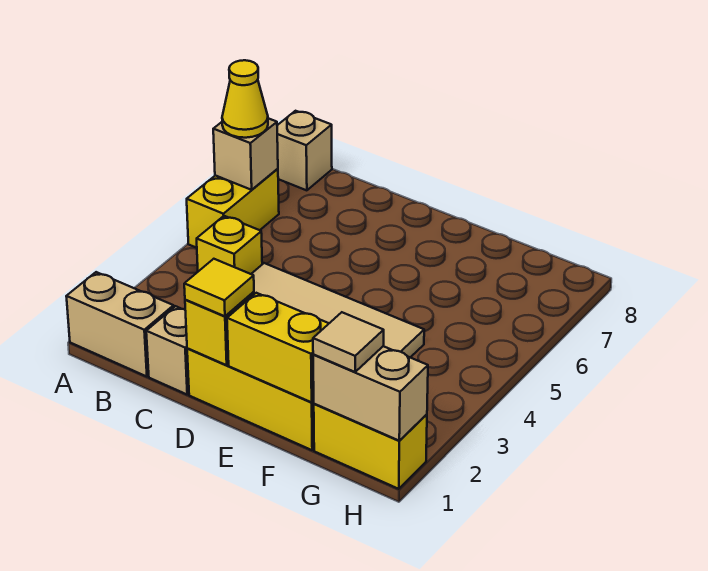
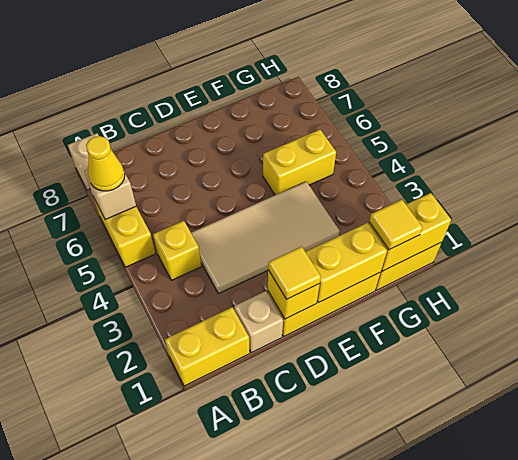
tan brick A1:B1 level 1 -> yellow brick A1:B1 level 1
none -> yellow brick F5:G5 level 1
tan brick G1:H1 level 2 -> yellow brick G1:H1 level 2
tan tile G1 level 3 -> yellow tile G1 level 3

